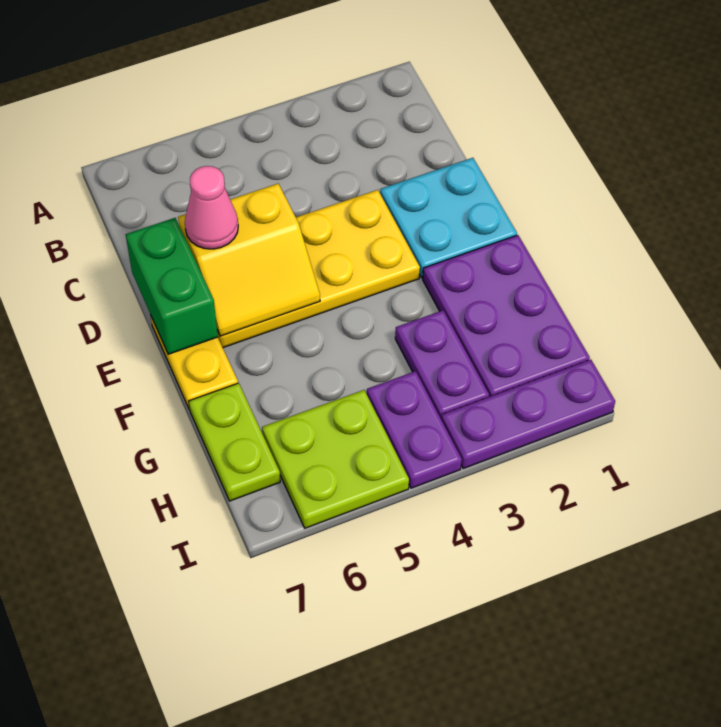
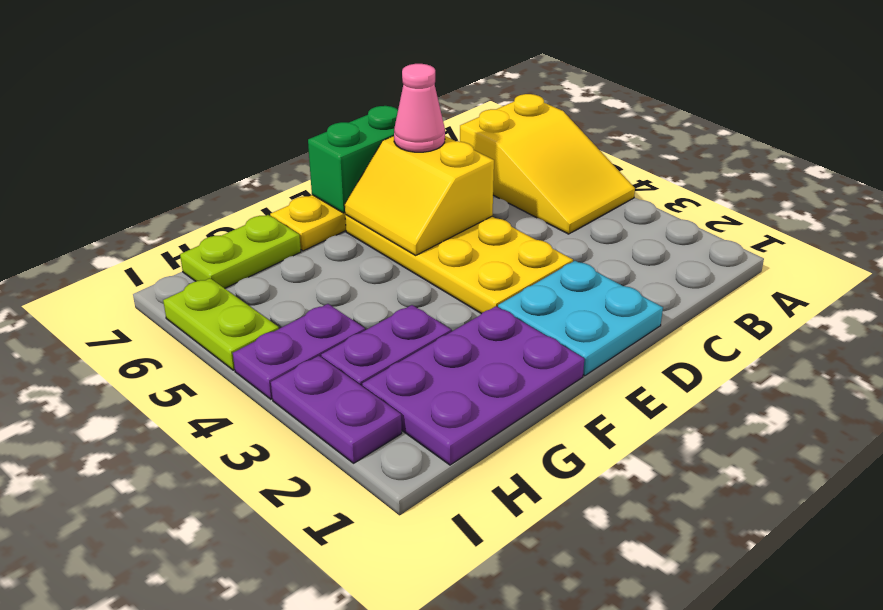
none -> yellow slope A4:B6 level 1 top 6
lime plate H5:I6 level 1 -> lime plate I5:I6 level 1
purple plate I1:I3 level 1 -> purple plate I2:I3 level 1

